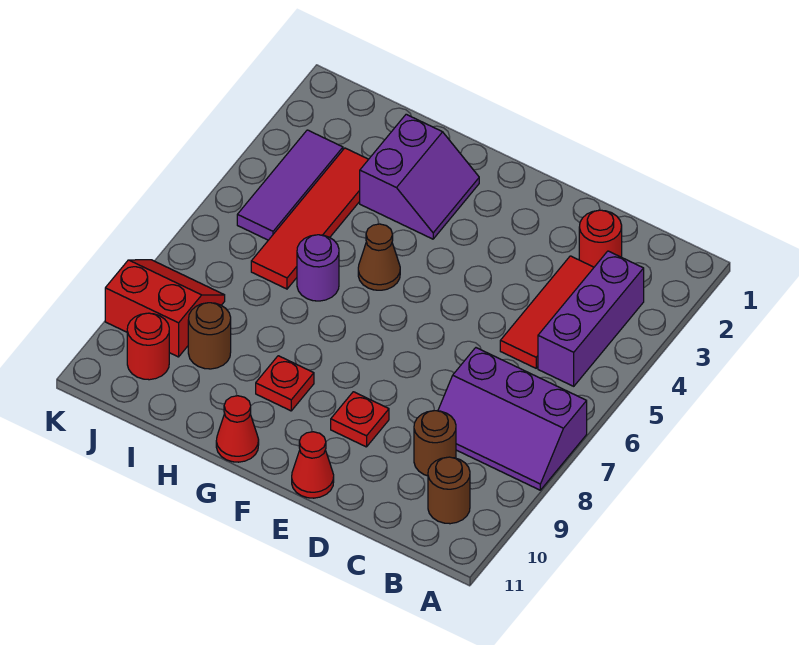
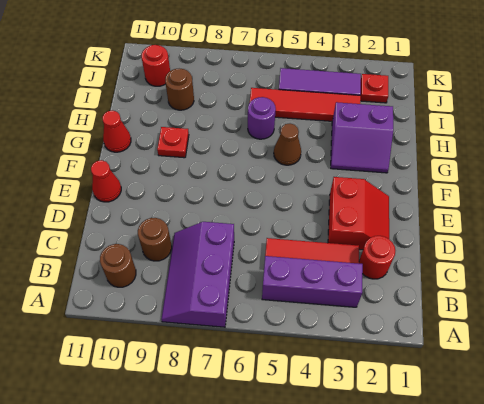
red plate E9 level 1 -> red plate J2 level 1
red slope J8:K9 level 1 top 9 -> red slope D2:E3 level 1 top 3

